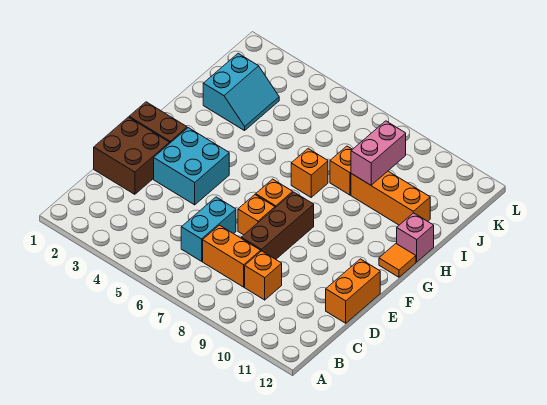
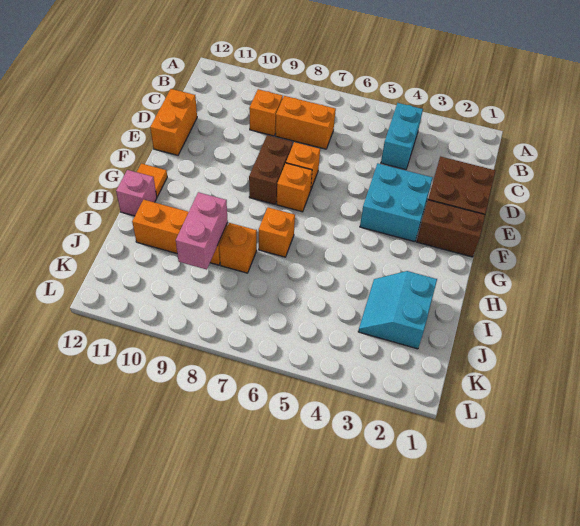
cyan brick C6:D6 level 1 -> cyan brick B4:C4 level 1
brown brick D8:F8 level 1 -> brown brick E8:F8 level 1

